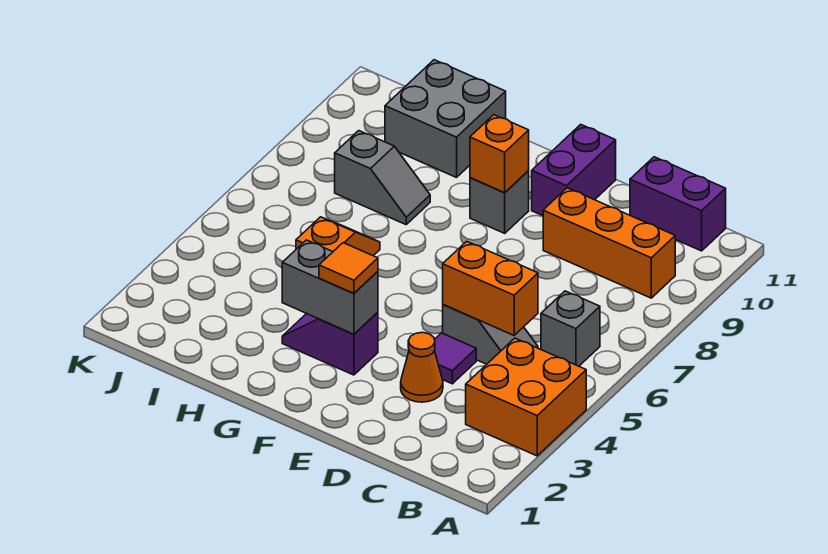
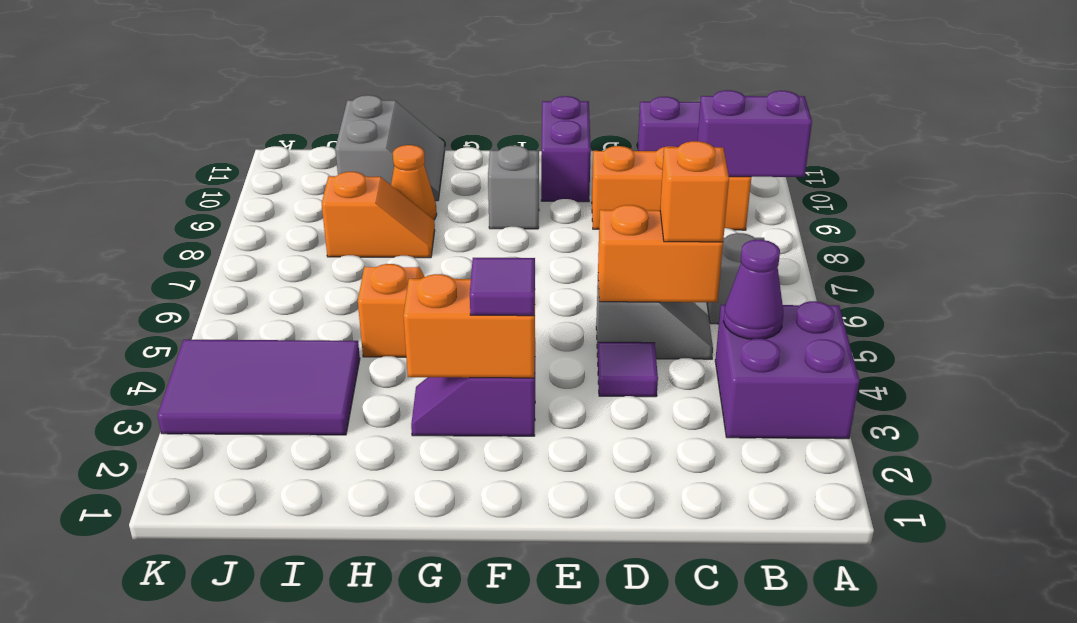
orange brick A3:B4 level 1 -> purple brick A3:B4 level 1
none -> purple brick A9:B9 level 2
none -> purple cone B4 level 2
orange cone D3 level 1 -> orange cone H9 level 1
grey brick F3:G3 level 2 -> orange brick F3:G3 level 2
orange tile F3 level 3 -> purple tile F3 level 3
orange brick F9 level 2 -> orange brick C5 level 3
grey slope H8:I8 level 1 top I -> orange slope H8:I8 level 1 top I
grey brick H10:I11 level 1 -> grey slope H10:I11 level 1 top I
none -> purple tile I3:K4 level 1

